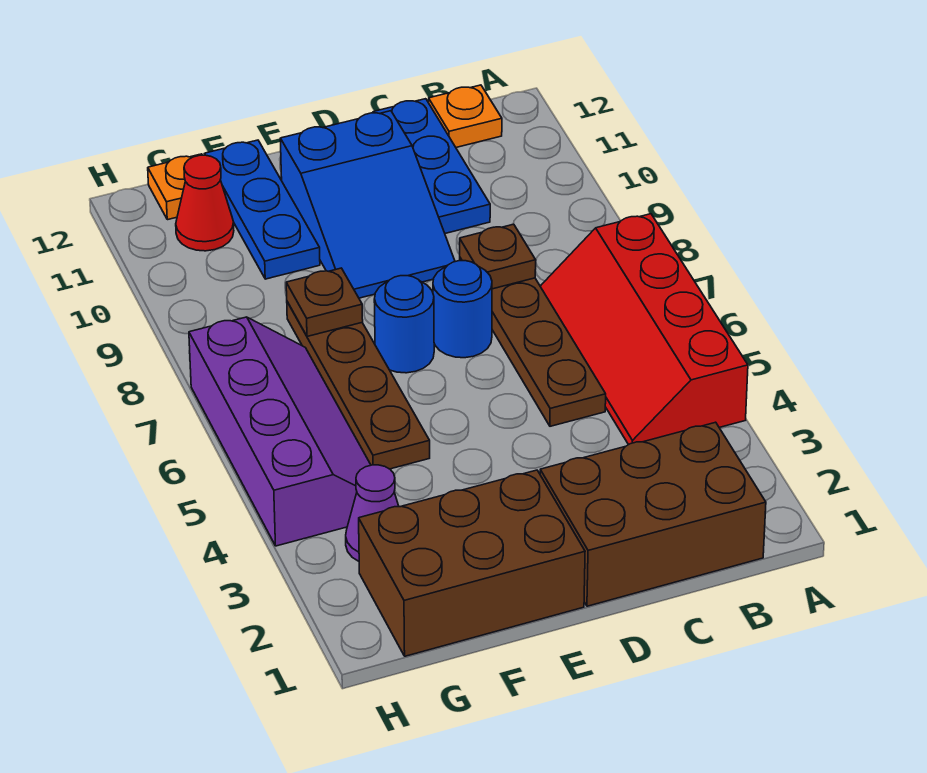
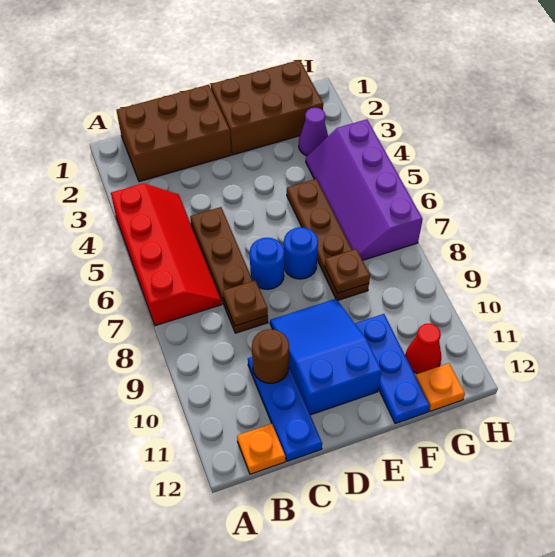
none -> brown round brick C10 level 2

